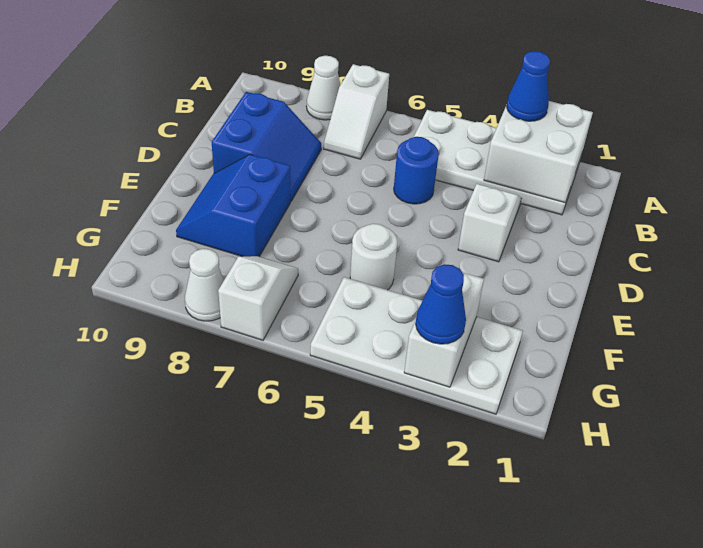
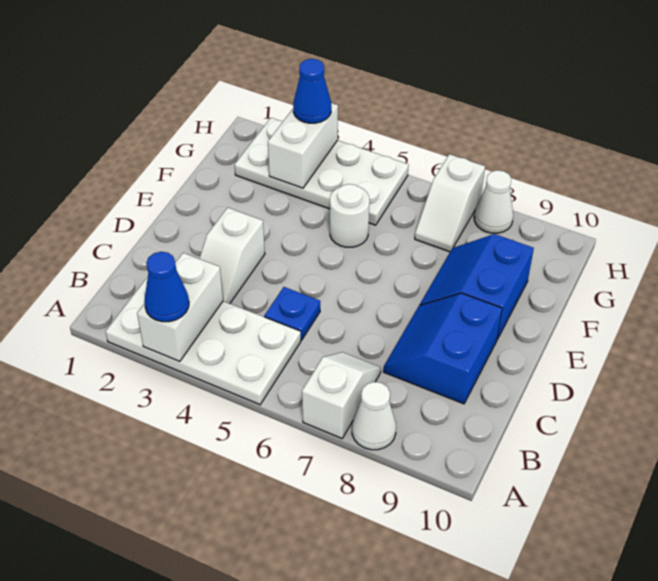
white brick A2:B3 level 2 -> white brick A3:B3 level 2
blue round brick C5 level 1 -> blue plate C5 level 1
blue slope E8:F9 level 1 top 8 -> blue slope E8:F9 level 1 top 9

